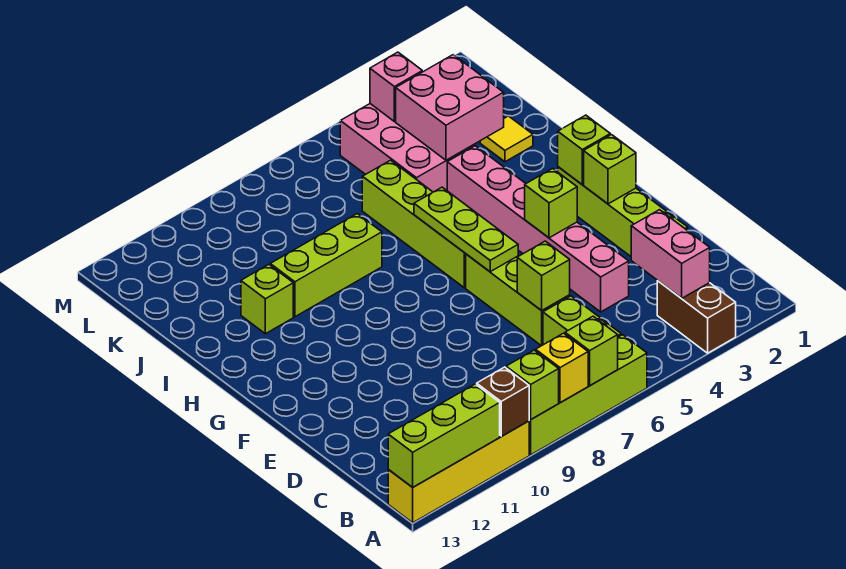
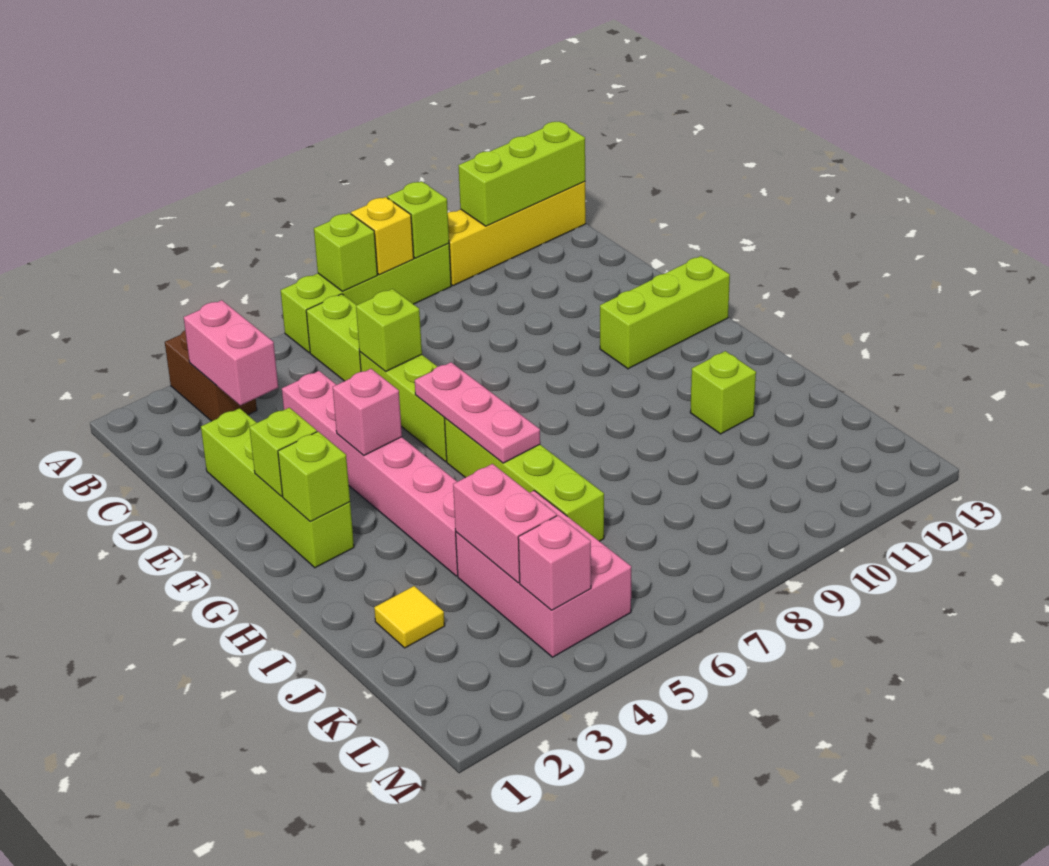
brown brick A10 level 2 -> none
lime brick F4 level 2 -> pink brick F4 level 2
lime plate F6:H6 level 2 -> pink plate F6:H6 level 2
lime brick I8:I10 level 1 -> lime brick F11:F13 level 1
pink brick J3:K4 level 2 -> pink brick J4:K4 level 2

